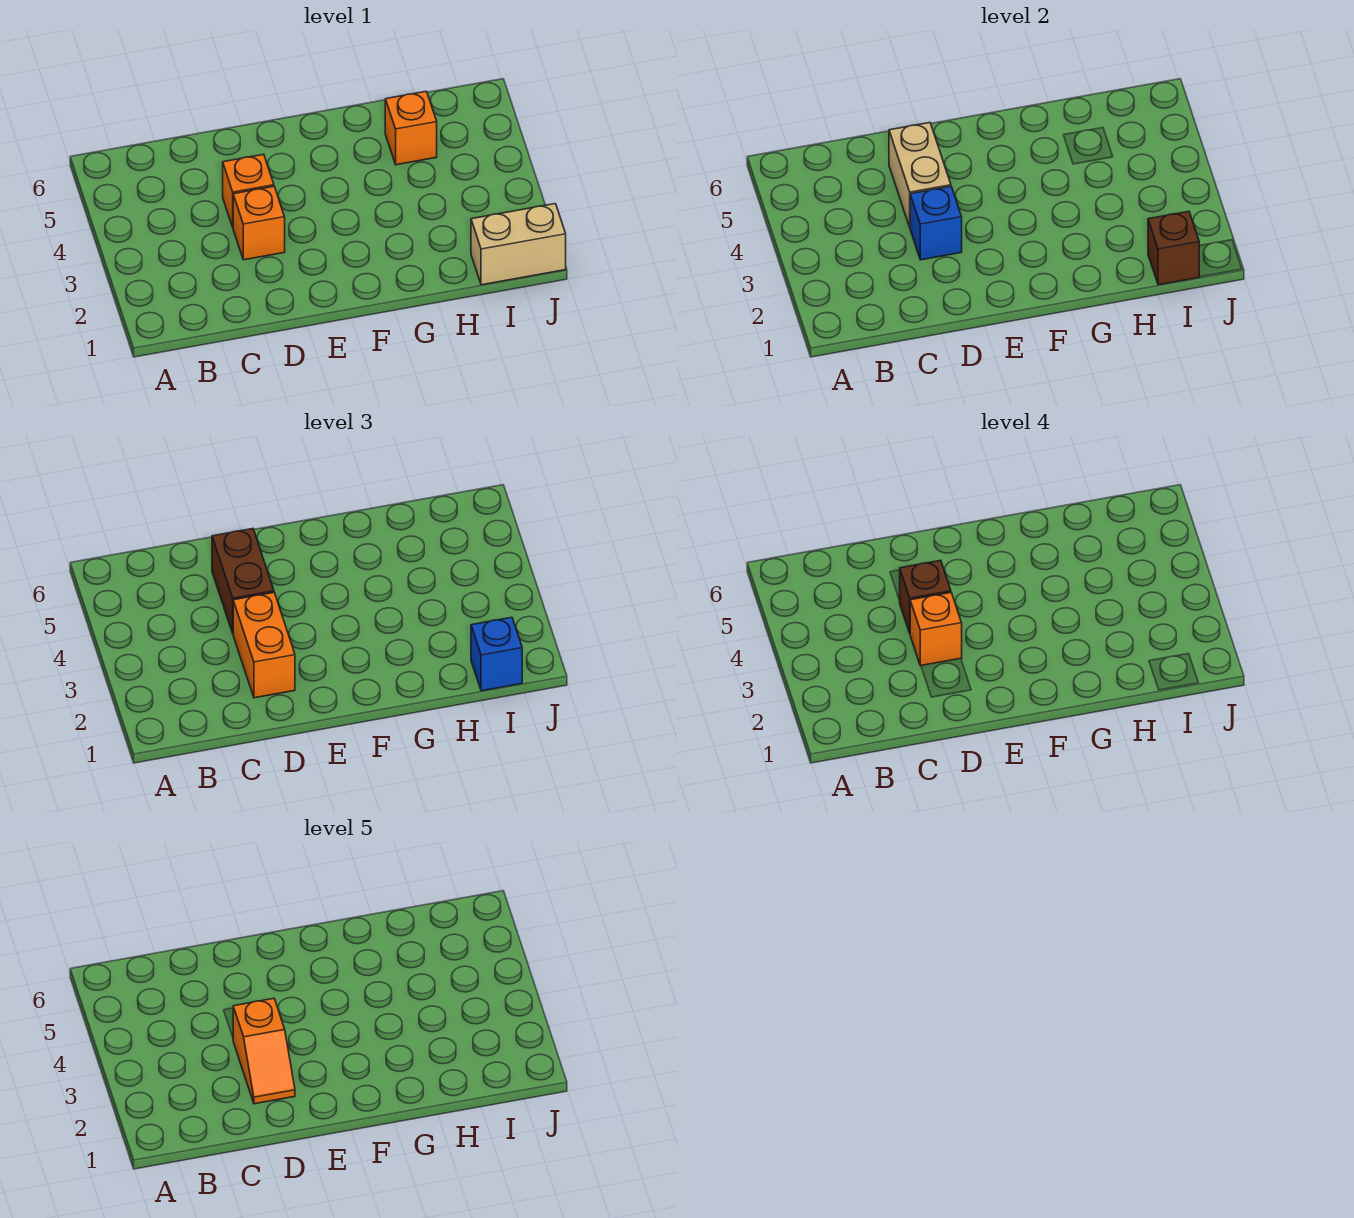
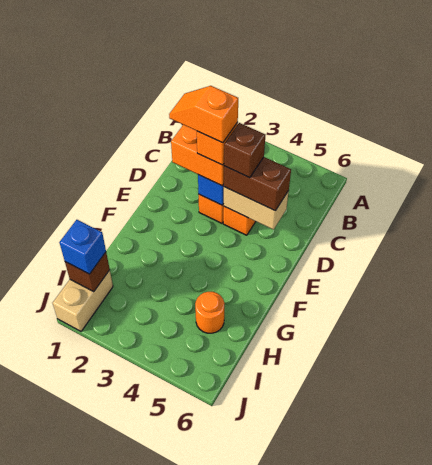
orange brick H5 level 1 -> orange round brick H5 level 1

